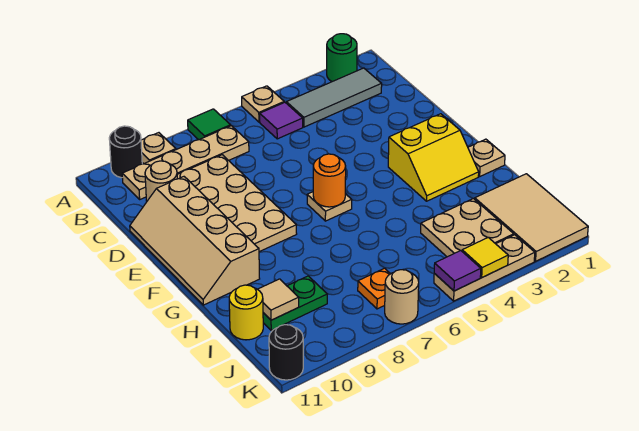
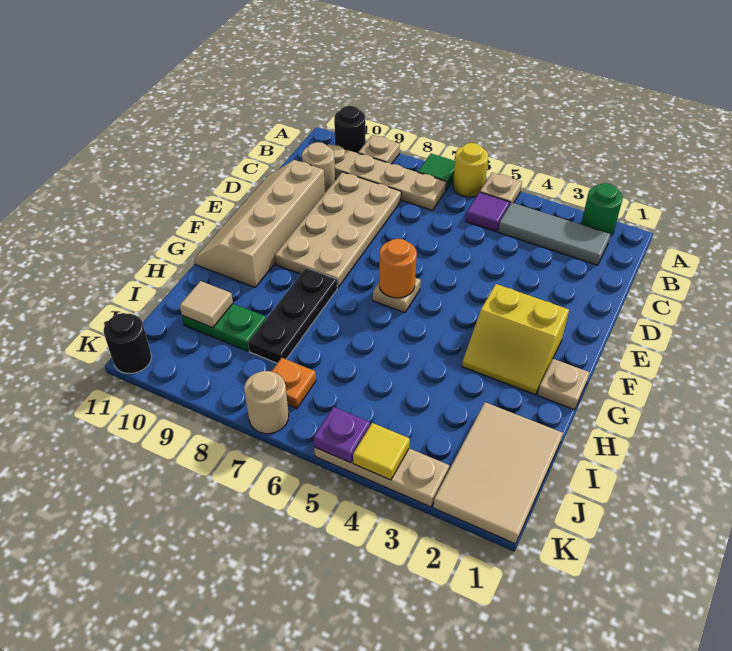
none -> black plate G8:I8 level 1
tan plate I3:J4 level 1 -> none
yellow round brick I11 level 1 -> yellow round brick A6 level 1
purple tile K5 level 2 -> purple plate K5 level 2

